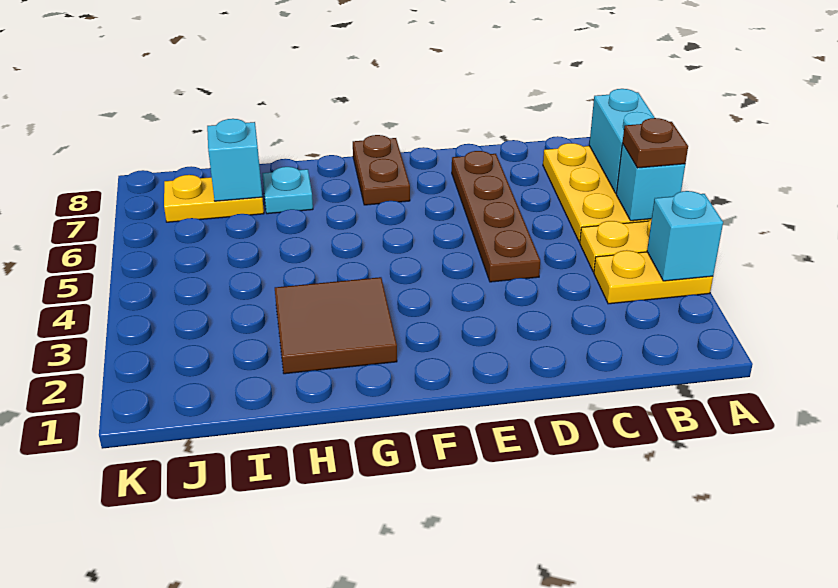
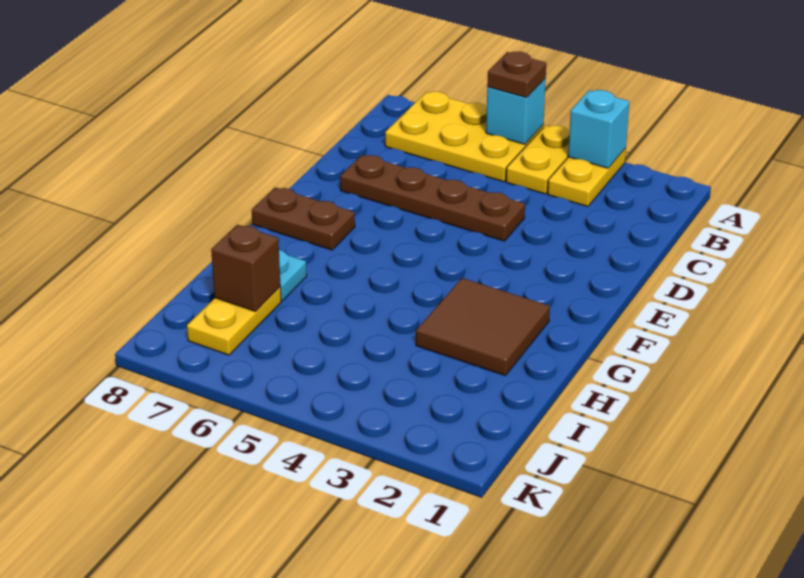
cyan brick A6:A7 level 2 -> none
cyan brick I7 level 2 -> brown brick I7 level 2

